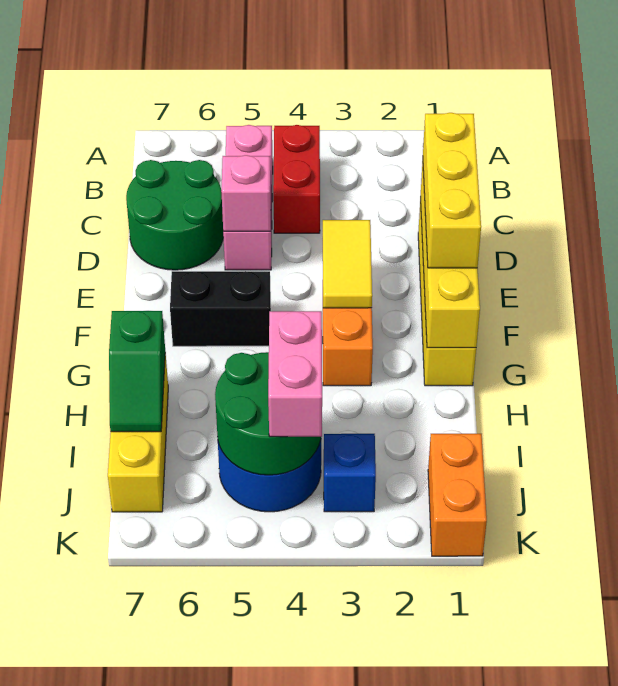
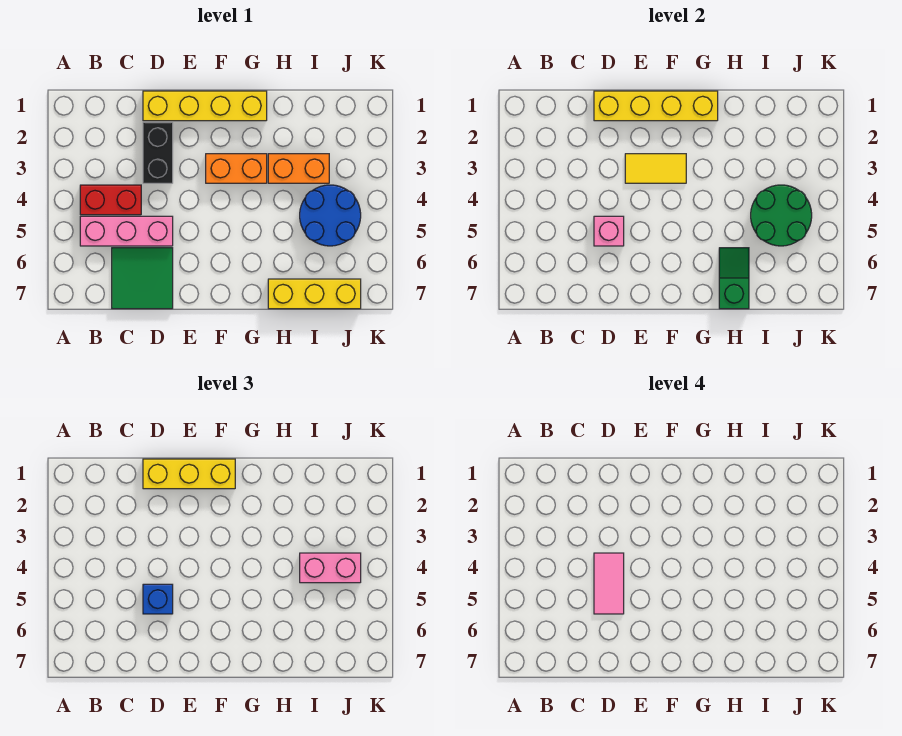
green round brick C6:D7 level 1 -> green tile C6:D7 level 1
none -> pink tile D4:D5 level 4
black brick F5:F6 level 1 -> black brick D2:D3 level 1
green slope H7:I7 level 2 top H -> green slope H6:H7 level 2 top 7
orange brick J1:K1 level 1 -> orange brick H3:I3 level 1
blue brick J3 level 1 -> blue brick D5 level 3

